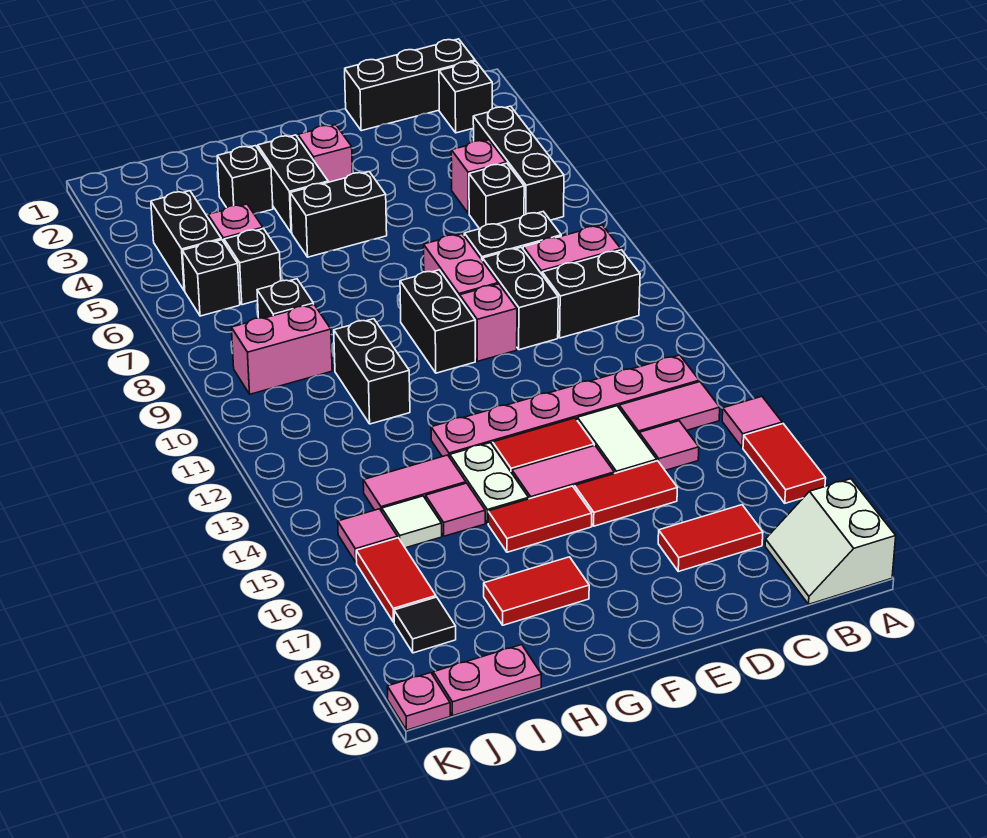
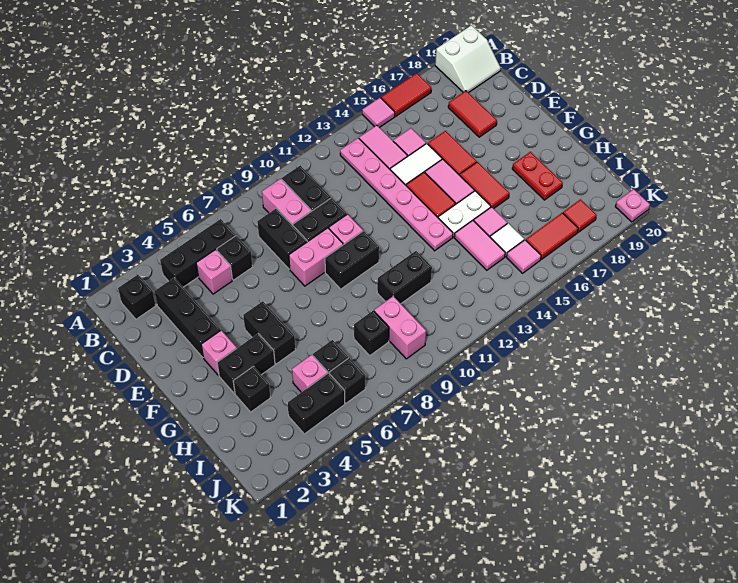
black brick B1:D1 level 1 -> black brick C3:E3 level 1
red tile G18:H18 level 1 -> red plate G18:H18 level 1
pink plate I20:J20 level 1 -> none
black tile J18 level 1 -> red tile J18 level 1

